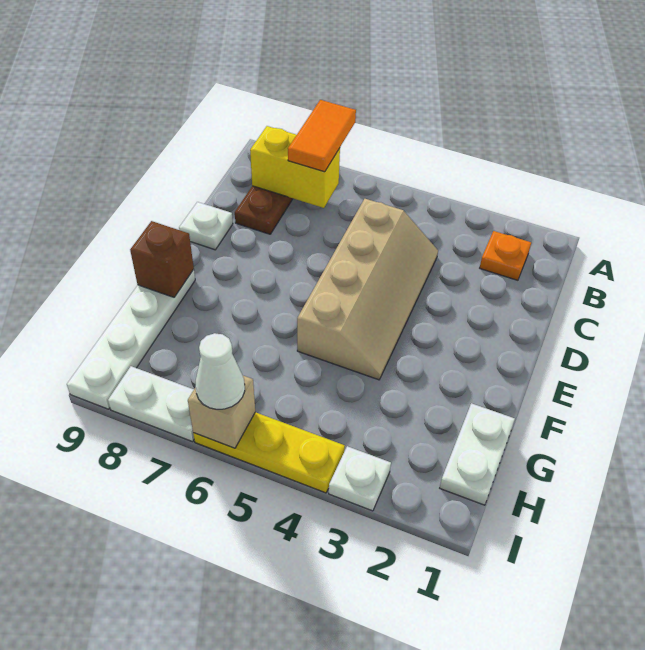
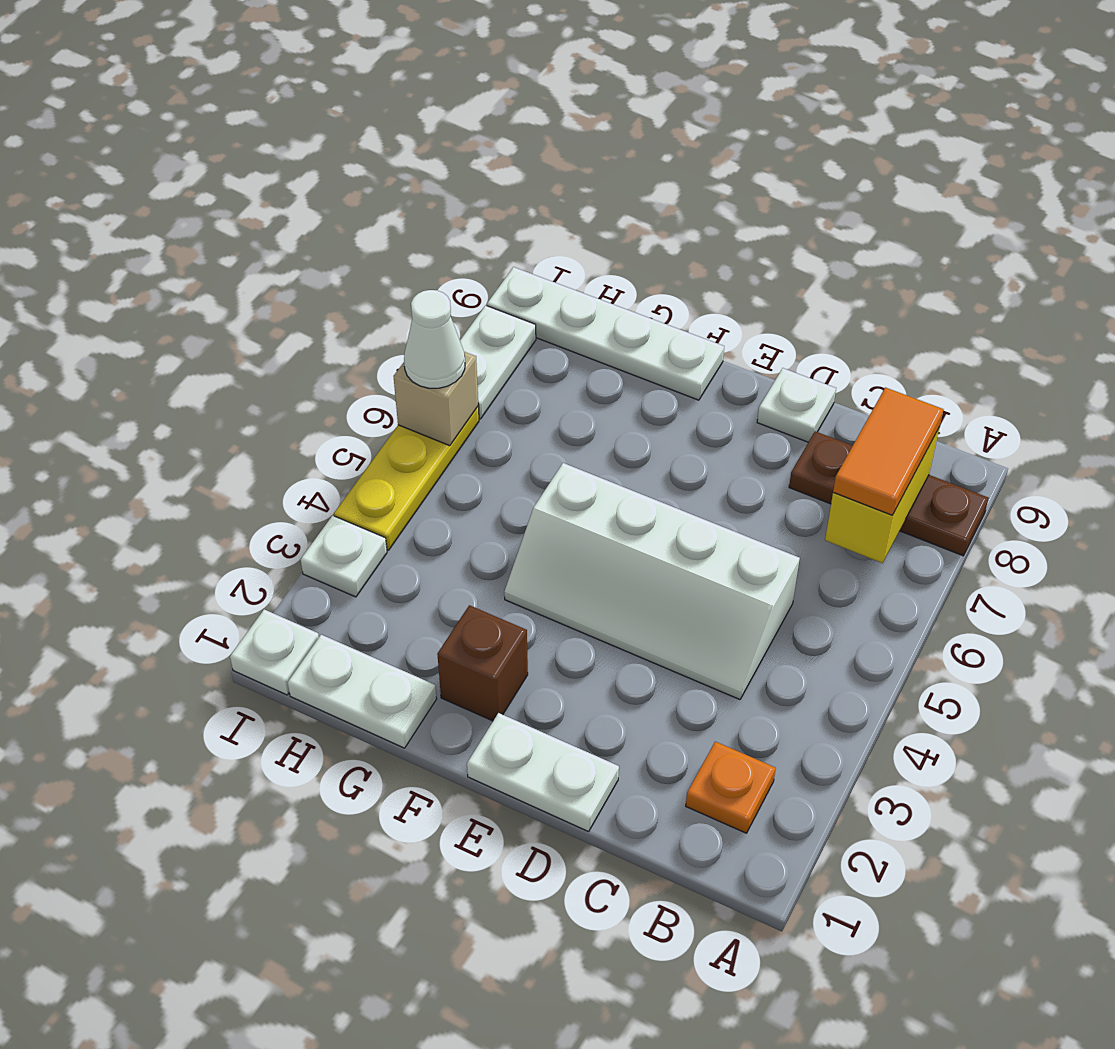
orange tile A7:B7 level 3 -> orange tile B7:B8 level 3
tan slope C4:F5 level 1 top 5 -> white slope C4:F5 level 1 top 5
none -> white plate D1:E1 level 1
brown brick F9 level 2 -> brown brick F2 level 1
none -> white plate I1 level 1

